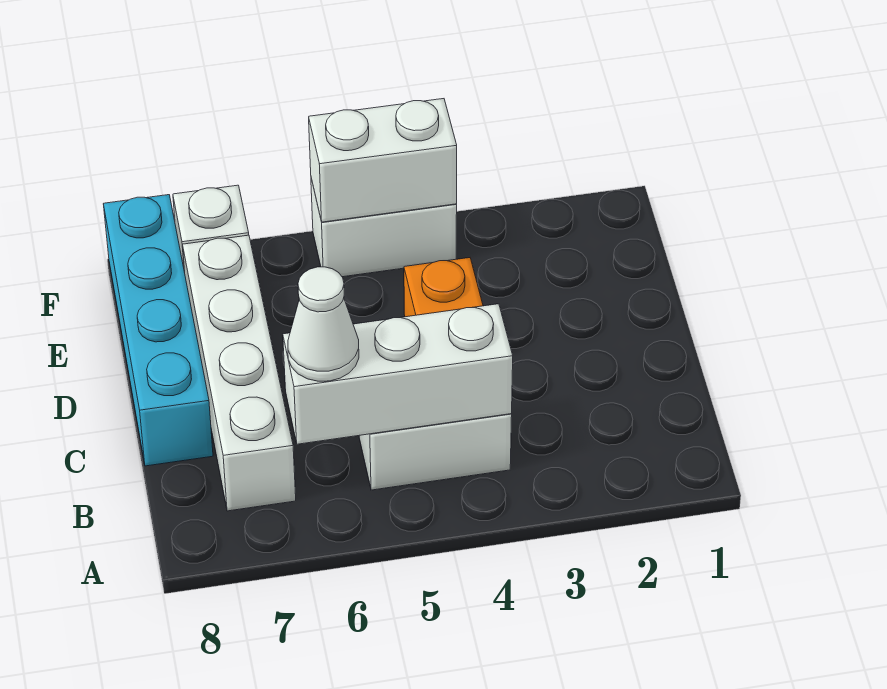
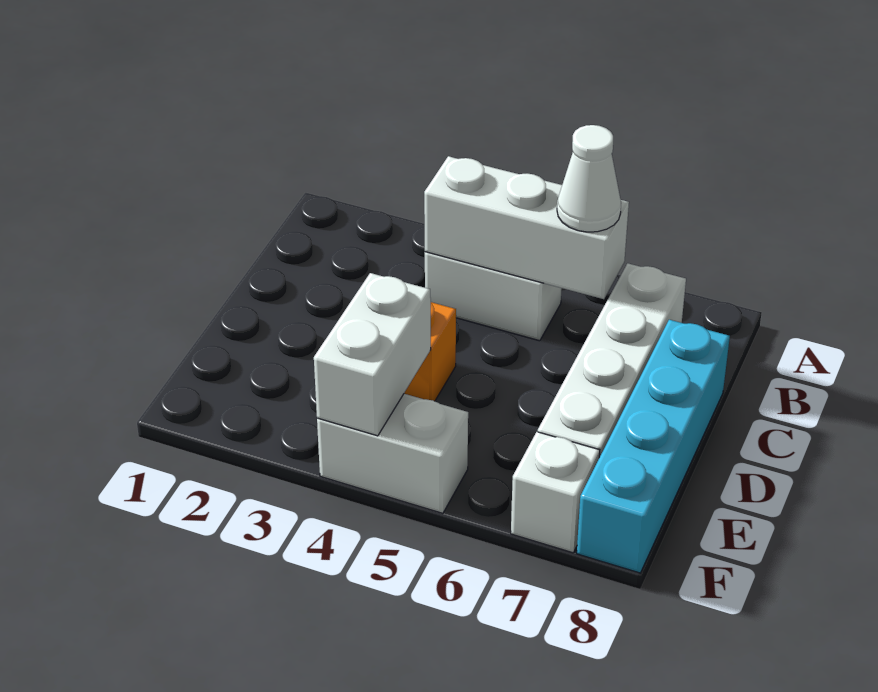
white brick F4:F5 level 2 -> white brick E4:F4 level 2

